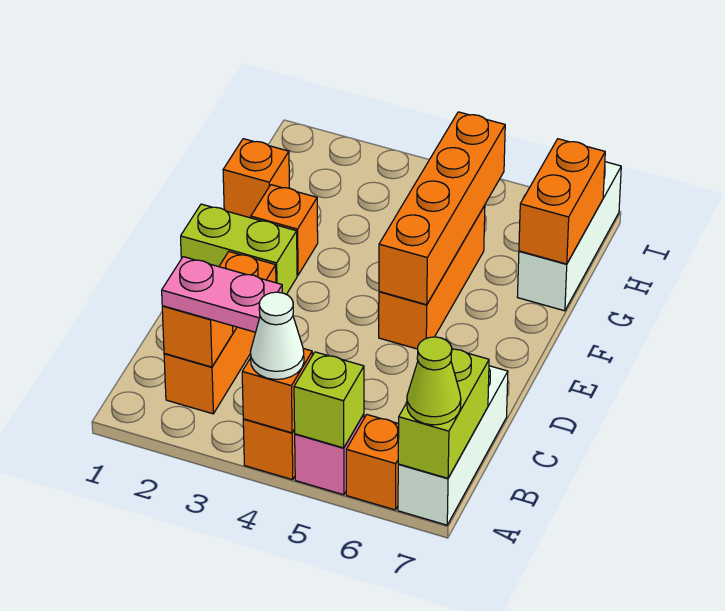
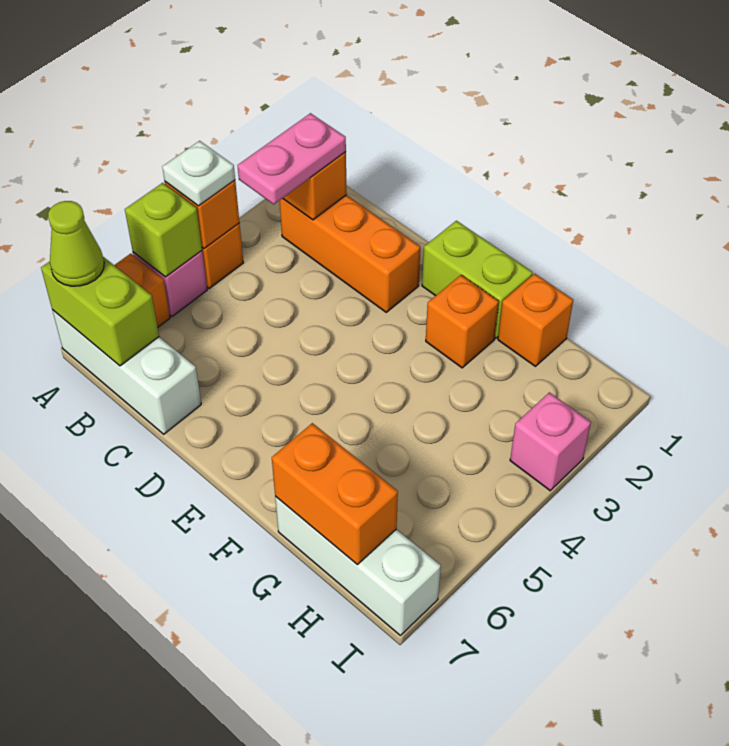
white cone A4 level 3 -> white plate A4 level 3
lime brick E1:E2 level 1 -> lime brick E1:F1 level 1
orange brick E5:G5 level 1 -> none
orange brick E5:H5 level 2 -> none
none -> pink brick I3 level 1

